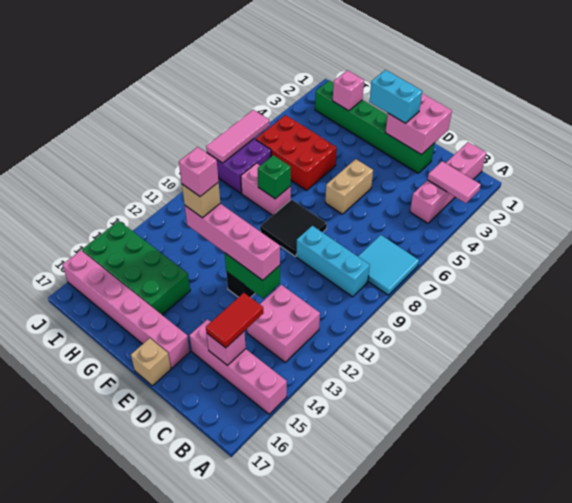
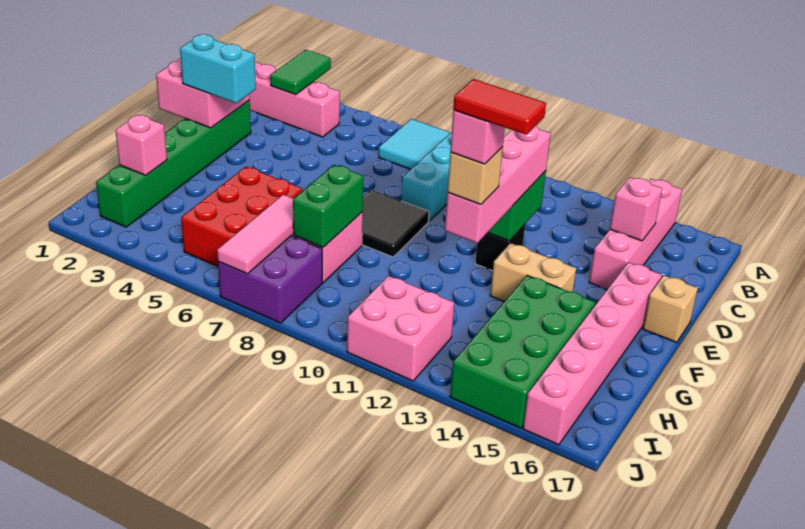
pink tile A3:B3 level 2 -> green tile A3:B3 level 2
pink brick B12:C13 level 1 -> pink brick I11:J12 level 1
red tile C14:C15 level 3 -> red tile G12:G13 level 6
cyan brick E2:F2 level 3 -> cyan brick E2:E3 level 3
tan brick E5:E6 level 1 -> tan brick F13:F14 level 1
green brick G8 level 2 -> green brick G8:H8 level 2
pink tile J6:J8 level 2 -> pink tile H7:J7 level 2

